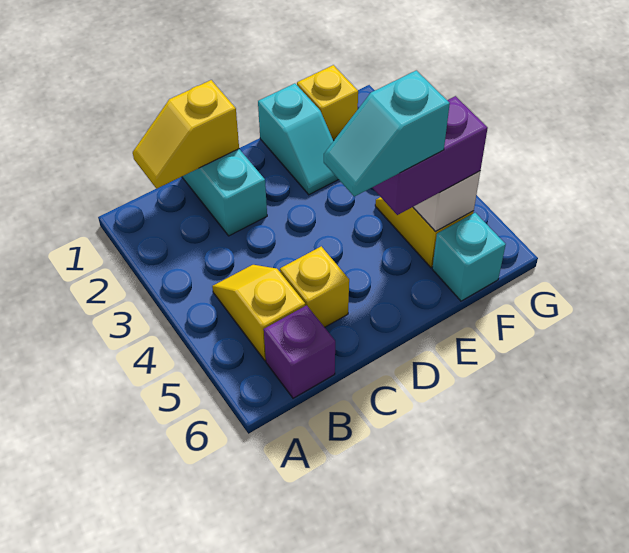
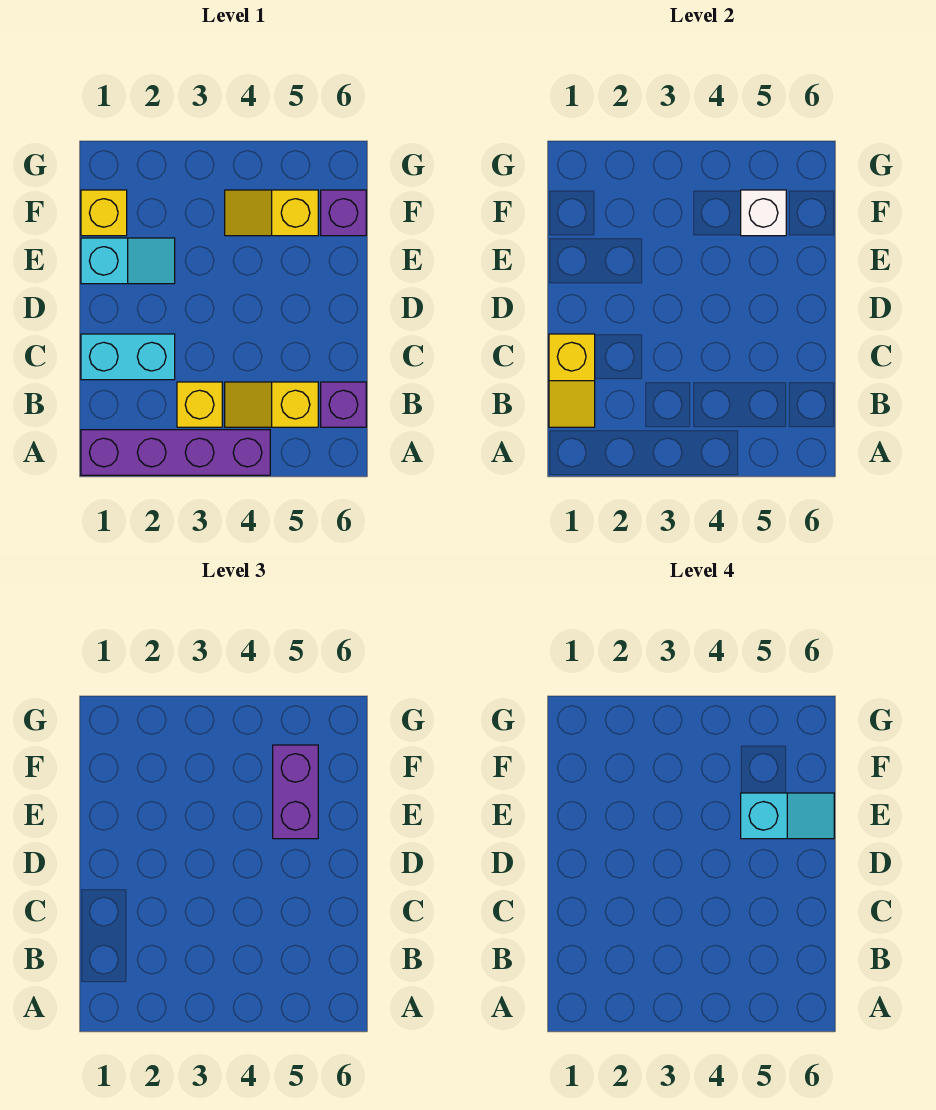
none -> purple brick A1:A4 level 1
yellow brick C5 level 1 -> yellow brick B3 level 1
cyan slope D5:E5 level 4 top E -> cyan slope E5:E6 level 4 top 5
cyan brick F6 level 1 -> purple brick F6 level 1

